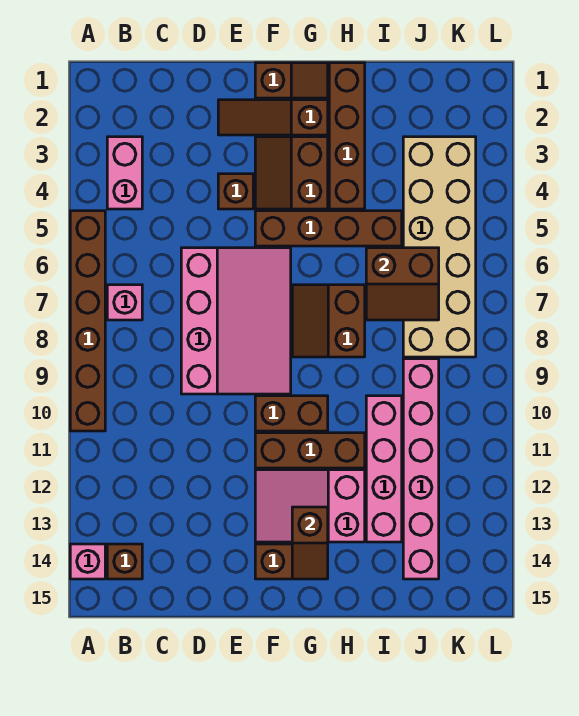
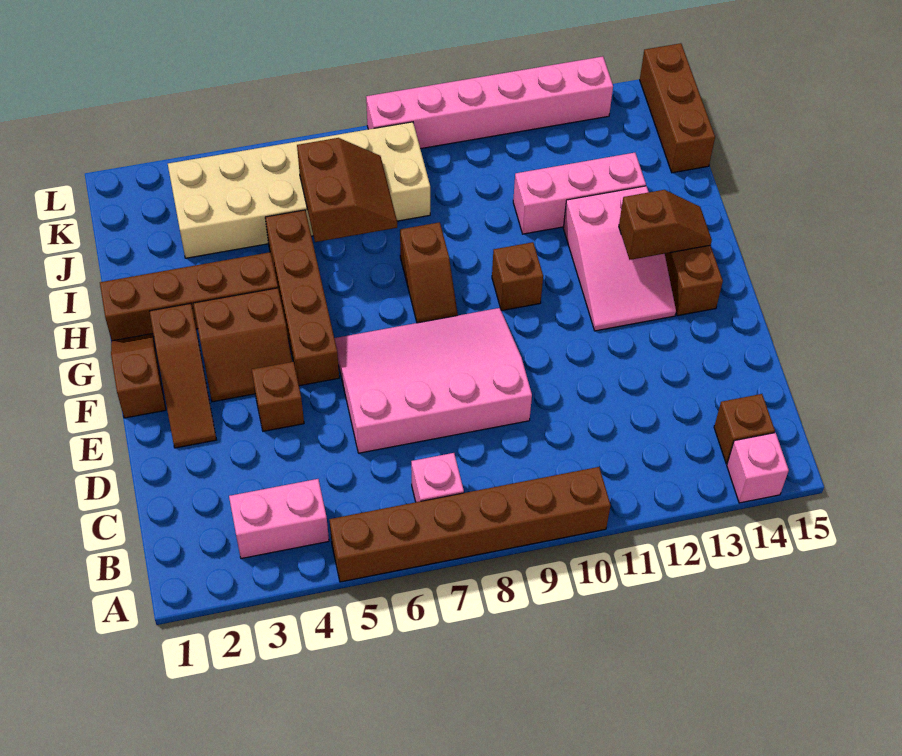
brown brick F10:G10 level 1 -> brown brick G10 level 1
brown brick F11:H11 level 1 -> brown brick J15:L15 level 1
brown slope G7:H8 level 1 top H -> brown slope G8:H8 level 1 top H
pink brick I10:I13 level 1 -> pink brick I11:I13 level 1
pink brick J9:J14 level 1 -> pink brick L8:L13 level 1

